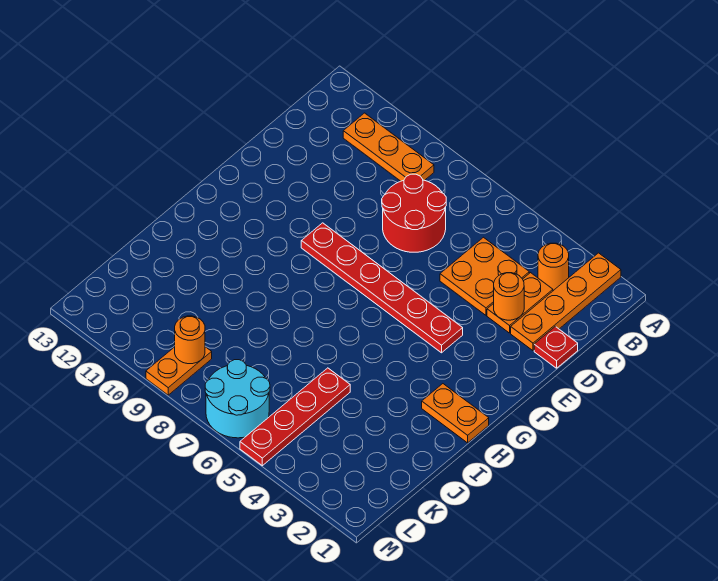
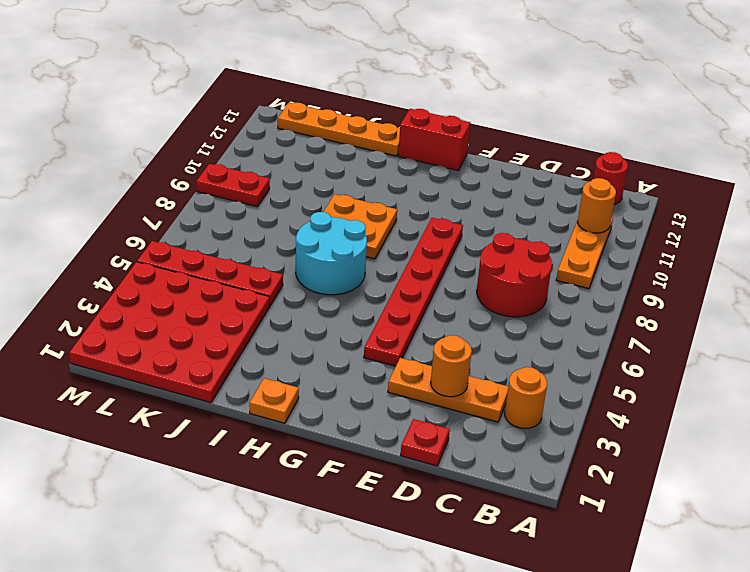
orange plate A2:D2 level 1 -> orange plate I13:L13 level 1
none -> red round brick B13 level 1
orange plate C3:D3 level 1 -> orange plate C3:E3 level 1
orange plate C4:D5 level 1 -> orange plate H8:I9 level 1
none -> red brick G13:H13 level 1
orange plate H1:H2 level 1 -> orange plate H1 level 1
none -> red plate J1:M4 level 1
cyan round brick L6:M7 level 1 -> cyan round brick H6:I7 level 1
orange plate L9:M9 level 1 -> red plate L9:M9 level 1
orange round brick L9 level 2 -> orange round brick B11 level 2

